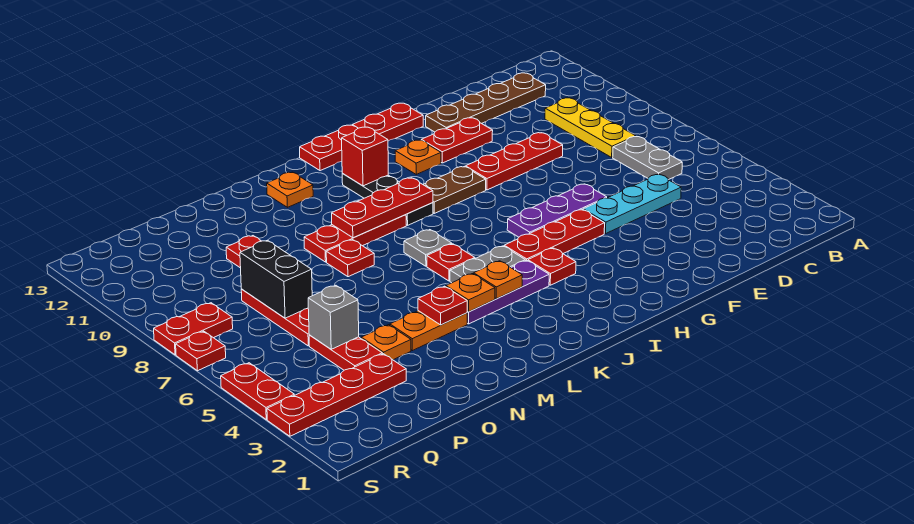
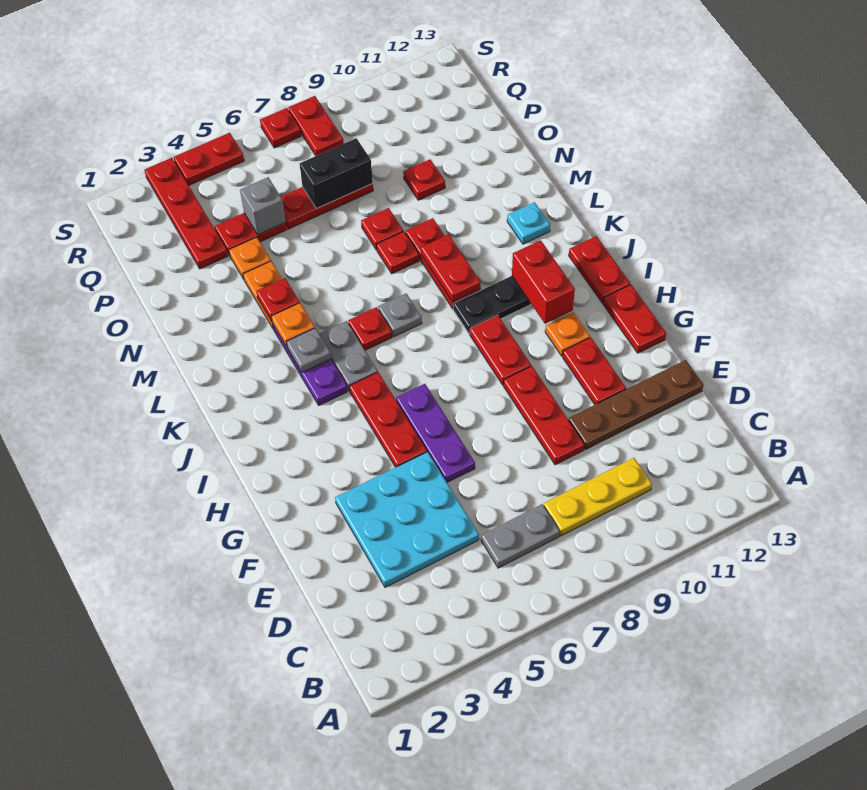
brown plate C12:F12 level 1 -> brown plate E10:E13 level 1
cyan plate D5:F5 level 1 -> cyan plate D3:F5 level 1
brown plate H9:I9 level 1 -> red plate H9:I9 level 1
red plate I4 level 1 -> red plate N8 level 1
red plate J9:L9 level 2 -> red plate K9:L9 level 2
red brick J11 level 2 -> red brick I11:J11 level 2
orange plate K4 level 2 -> grey plate K4 level 2
orange plate L12 level 1 -> cyan plate L12 level 1

